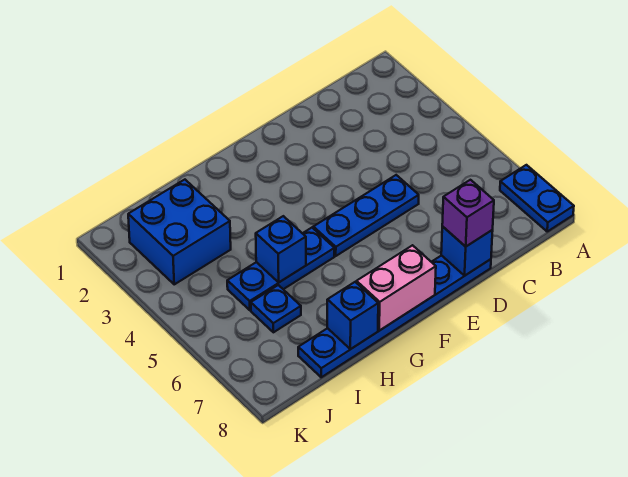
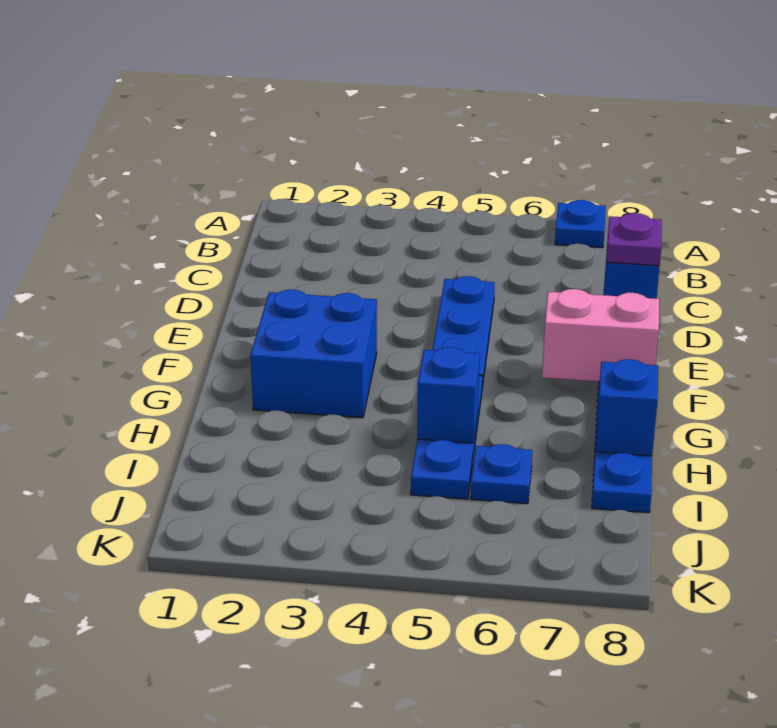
blue plate A7:A8 level 1 -> blue plate A7 level 1
purple brick D8 level 3 -> purple plate D8 level 3
pink brick F8:G8 level 2 -> pink brick F7:F8 level 2
blue brick I2:J3 level 1 -> blue brick F2:G3 level 1

